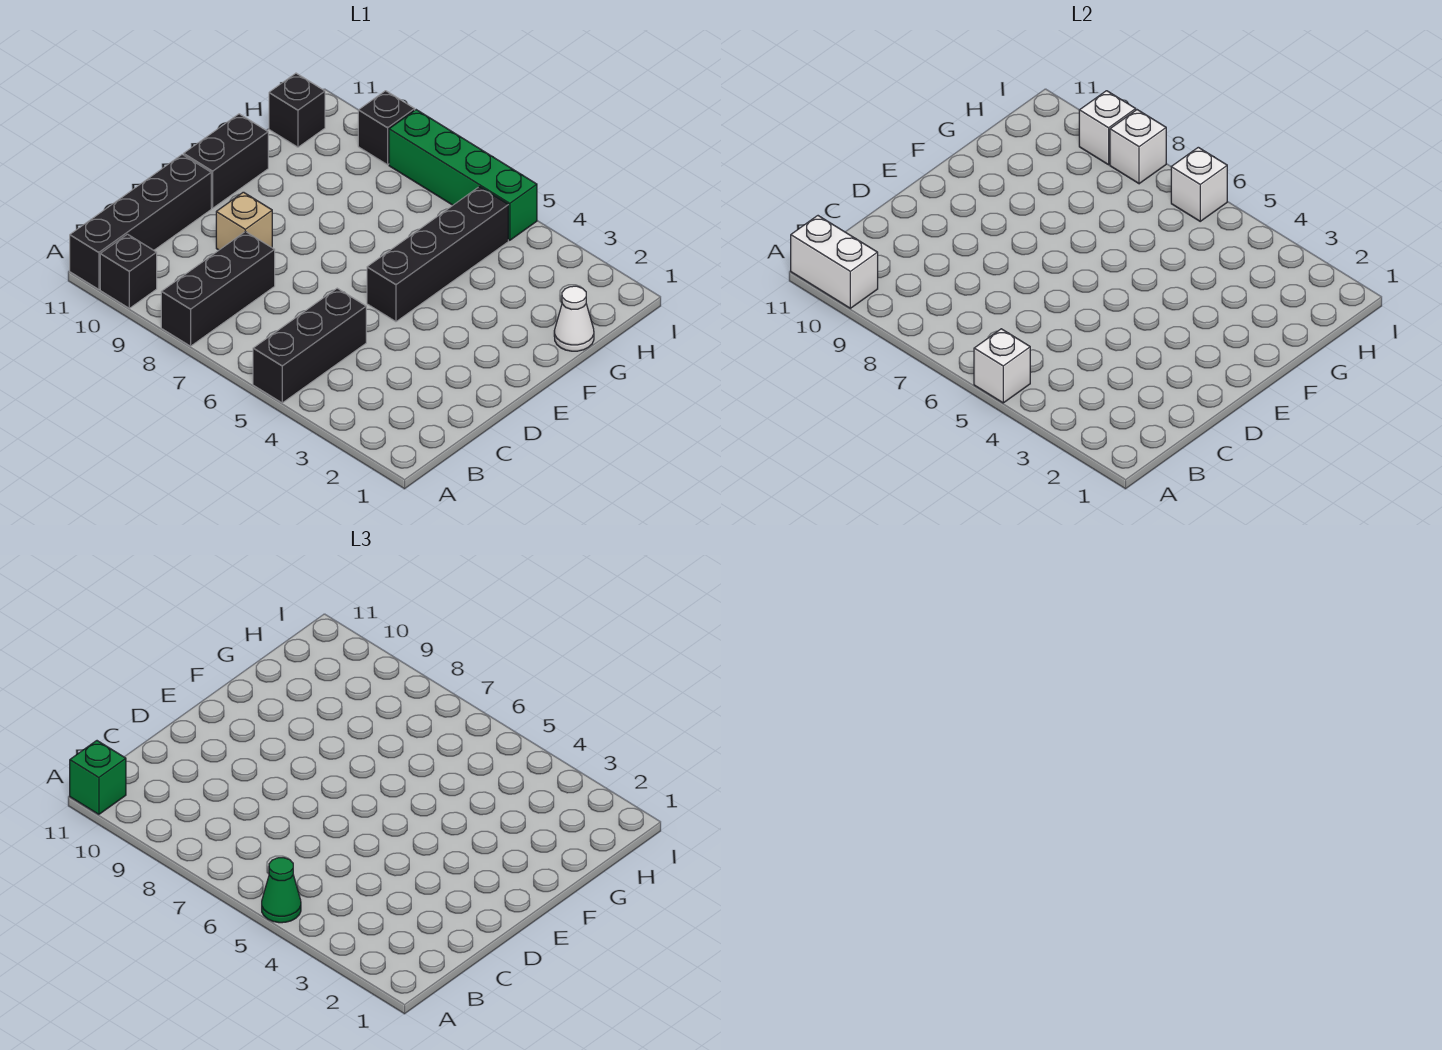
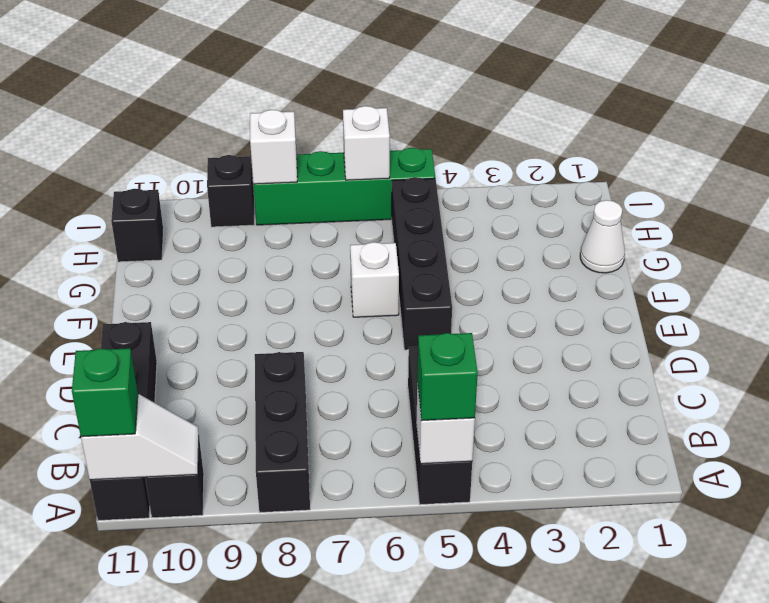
green cone A5 level 3 -> green brick A5 level 3
white brick A10:A11 level 2 -> white slope A10:A11 level 2 top 11
tan brick D9 level 1 -> none
black brick E11:F11 level 1 -> none
white brick I9 level 2 -> white brick F6 level 1

